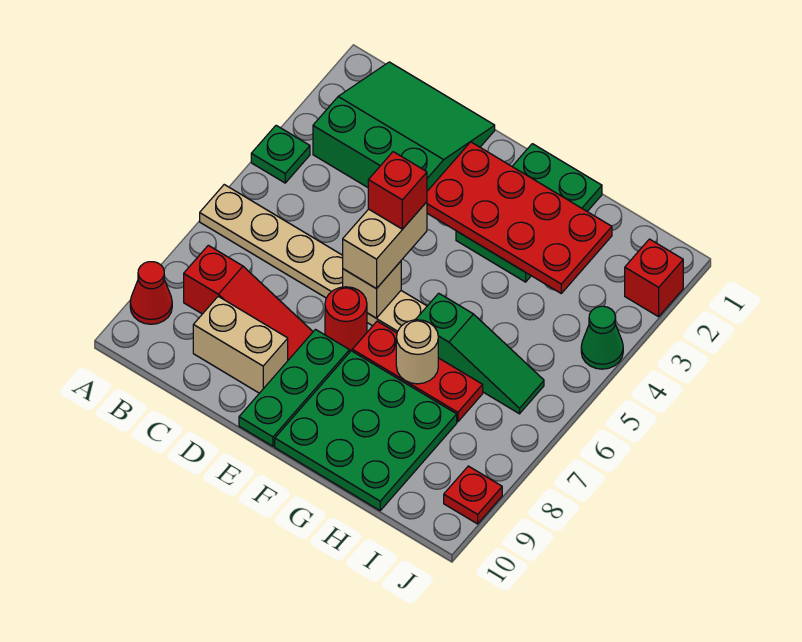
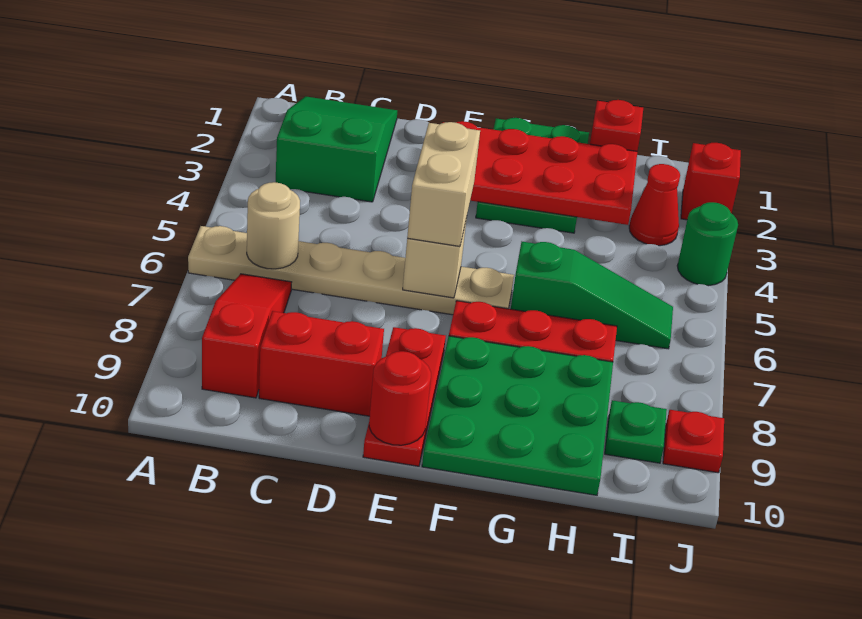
green plate A4 level 1 -> green plate I9 level 1
red cone A9 level 1 -> red cone I3 level 1
green slope B1:D3 level 1 top 3 -> green slope B1:C3 level 1 top 3
red slope B8:D8 level 1 top B -> red slope B7:B9 level 1 top 9
tan brick C9:D9 level 1 -> red brick C9:D9 level 1
red brick E5 level 4 -> red brick H1 level 1
red round brick E7 level 1 -> red round brick E10 level 2
green plate E8:E10 level 1 -> red plate E8:E10 level 1
tan round brick G7 level 2 -> tan round brick B6 level 2
green cone J4 level 1 -> green round brick J4 level 1

